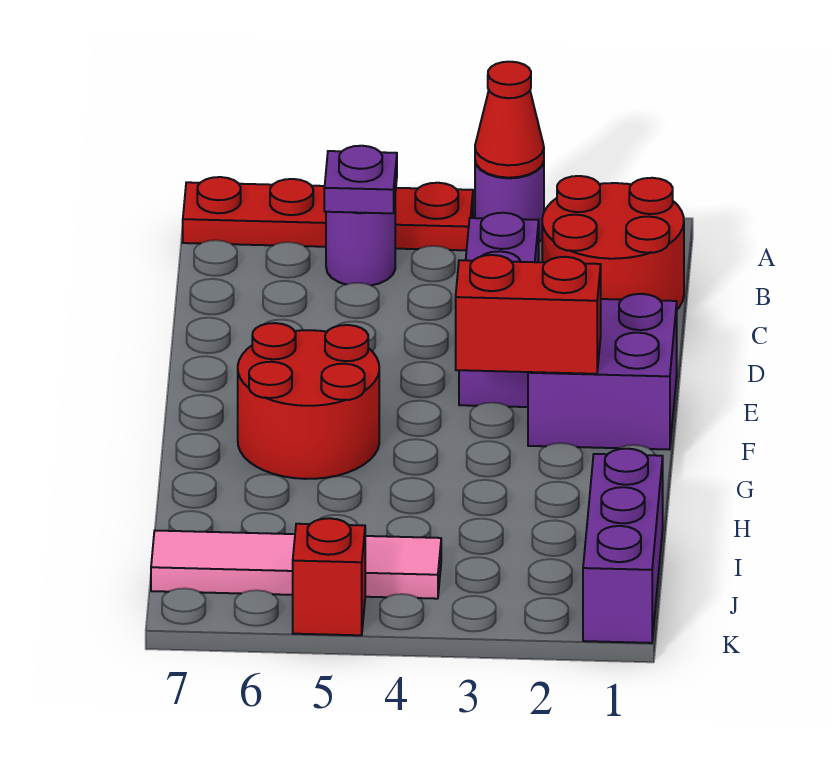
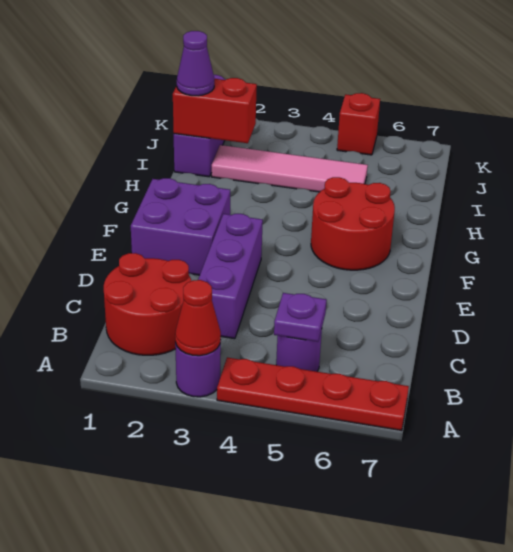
red brick F2:F3 level 2 -> red brick I1:I2 level 2
none -> purple cone I1 level 3
pink tile J4:J7 level 1 -> pink tile I2:I5 level 1

